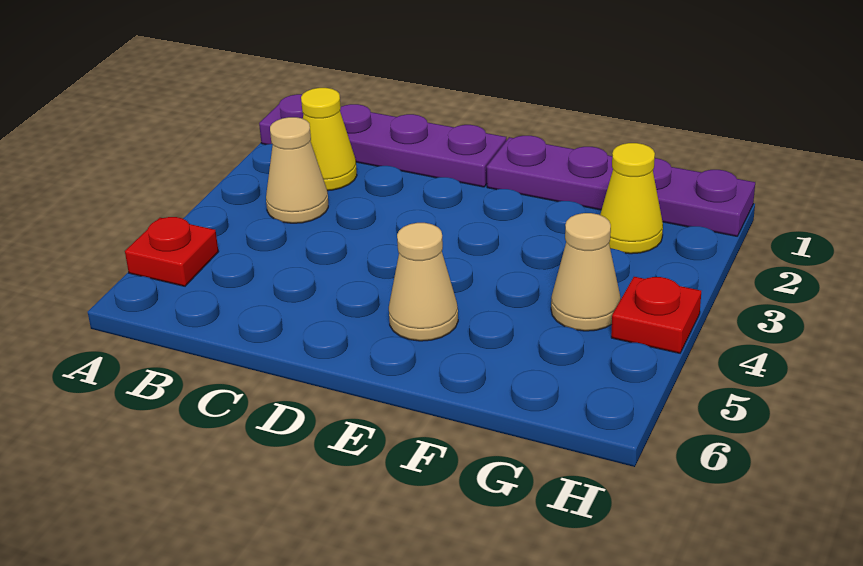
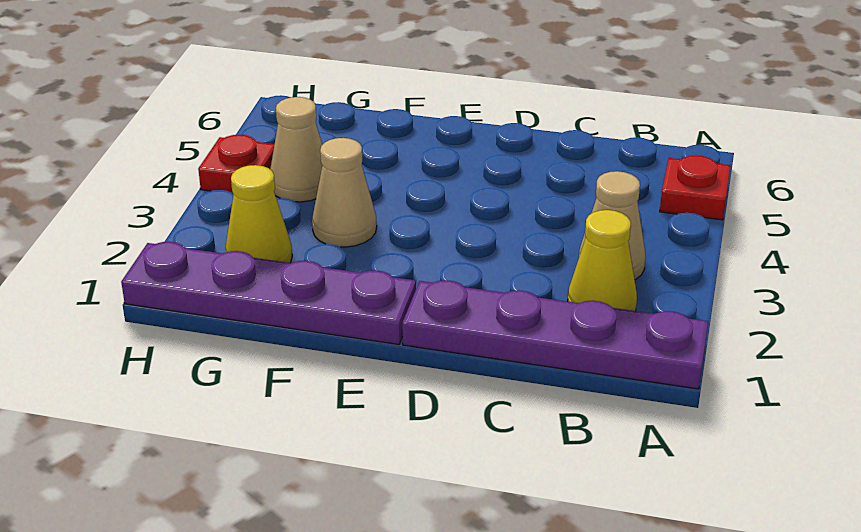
tan cone E5 level 1 -> tan cone F3 level 1

